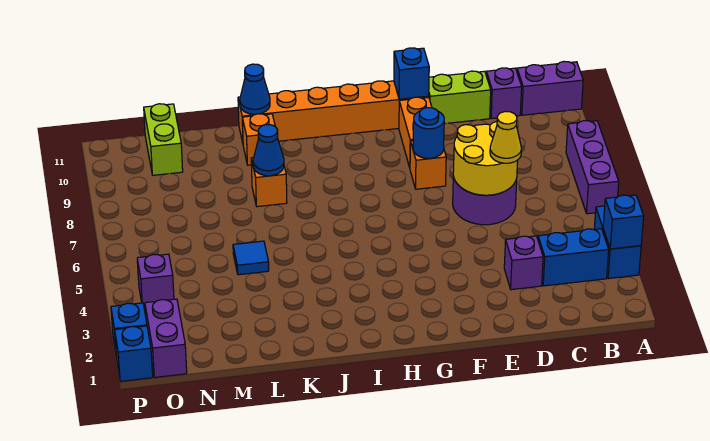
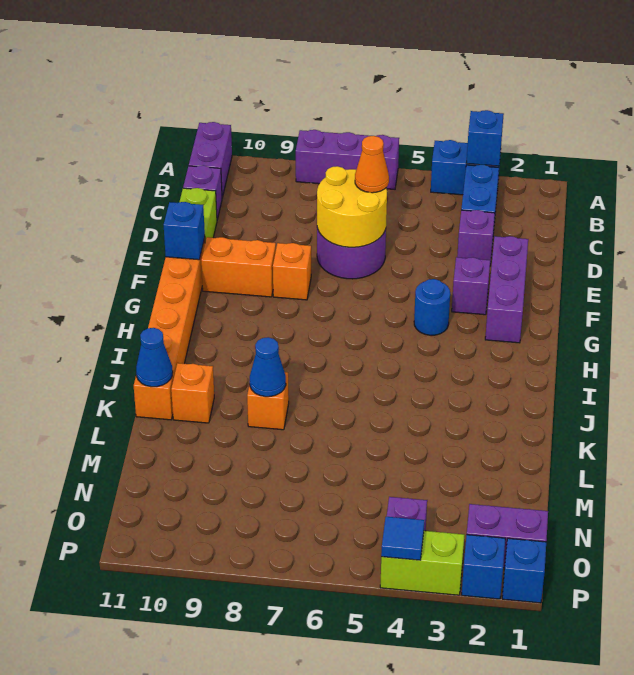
yellow cone D6 level 3 -> orange cone D6 level 3
none -> purple brick E2:G2 level 1
none -> purple brick F3 level 1
blue round brick F8 level 2 -> blue round brick G4 level 1
blue tile L5 level 1 -> blue tile P4 level 2
lime brick N10:N11 level 1 -> lime brick P3:P4 level 1

